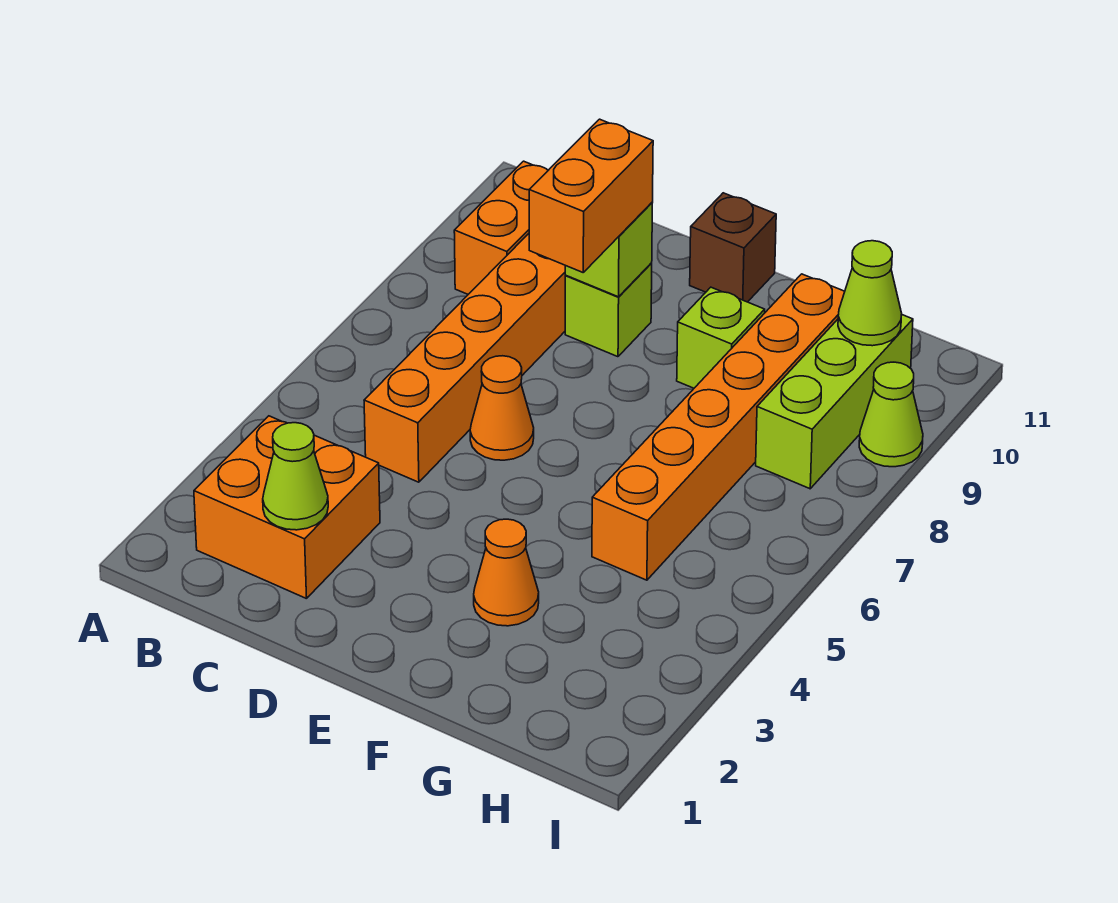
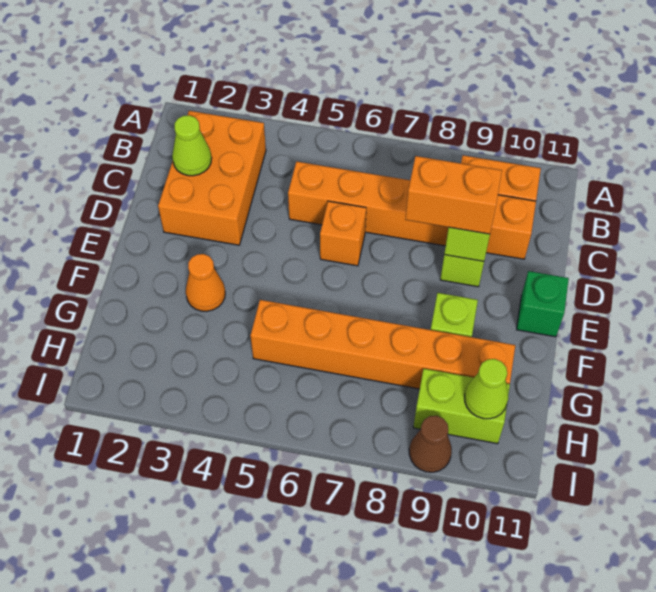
orange brick B2:C3 level 1 -> orange brick B2:D3 level 1
orange cone D6 level 1 -> orange brick D6 level 1
brown brick E11 level 1 -> green brick E11 level 1
lime brick H8:H10 level 1 -> lime brick H9:H10 level 1
lime cone I9 level 1 -> brown cone I9 level 1

